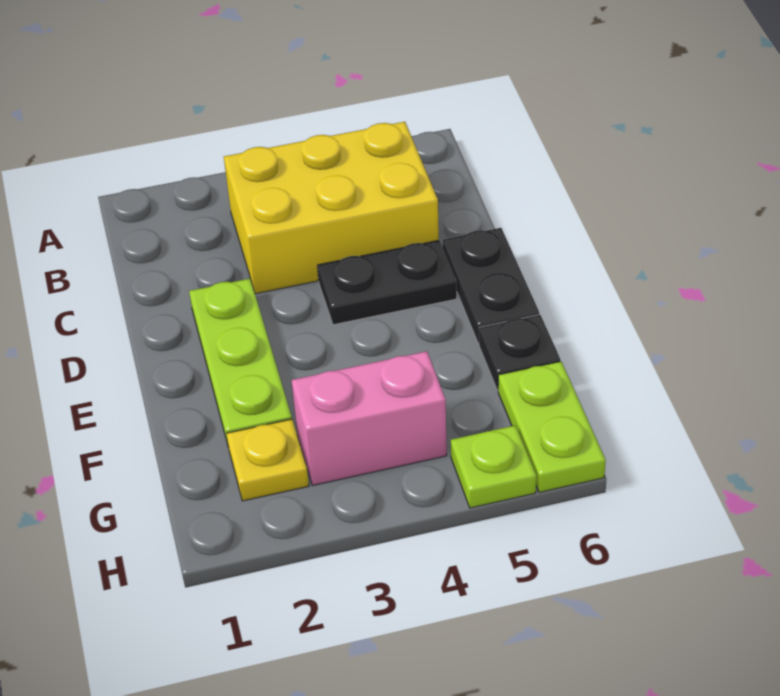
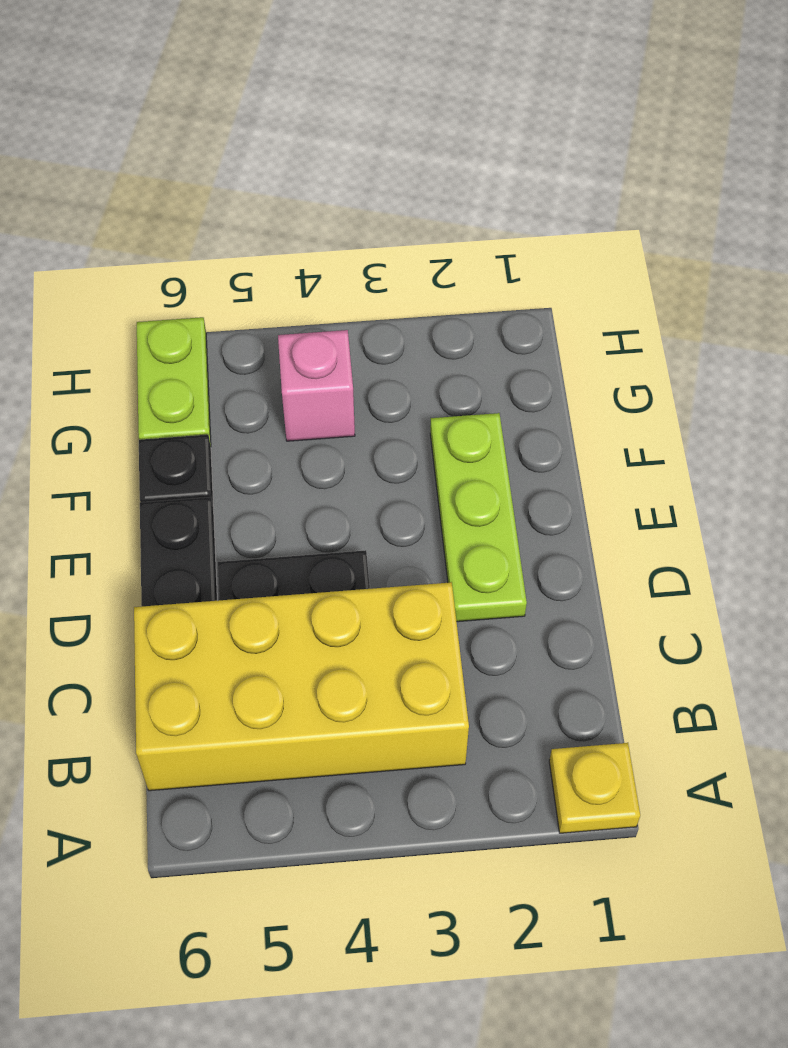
yellow brick B3:C5 level 1 -> yellow brick B3:C6 level 1
yellow plate G2 level 1 -> yellow plate A1 level 1
pink brick G3:G4 level 1 -> pink brick G4 level 1
lime plate H5 level 1 -> none

